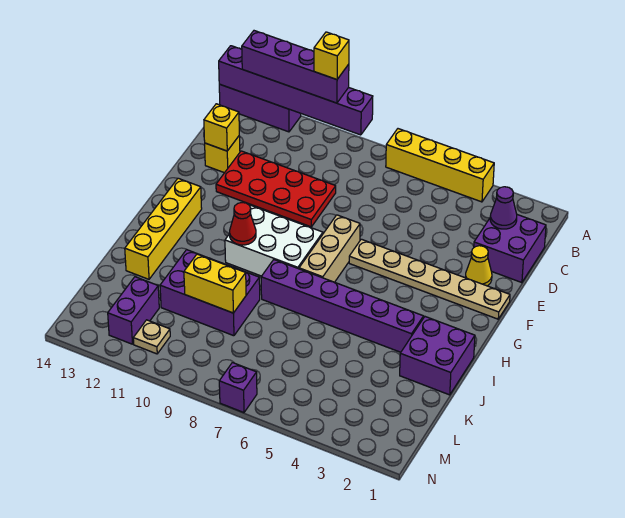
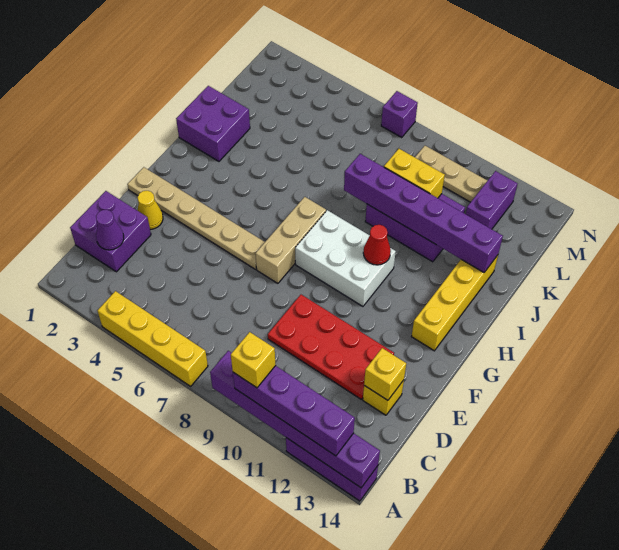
purple brick I3:I8 level 1 -> purple brick J8:J13 level 2
tan plate M11 level 1 -> tan plate M9:M11 level 1

